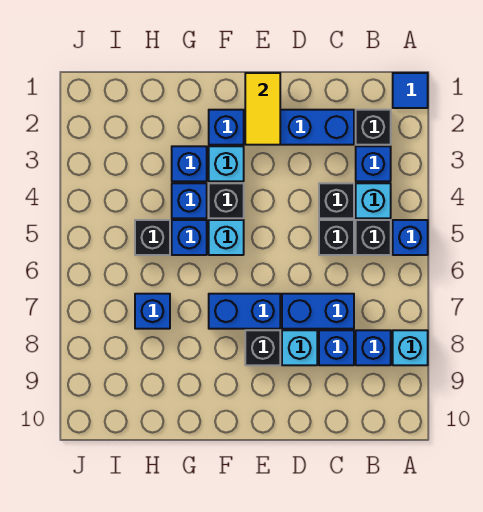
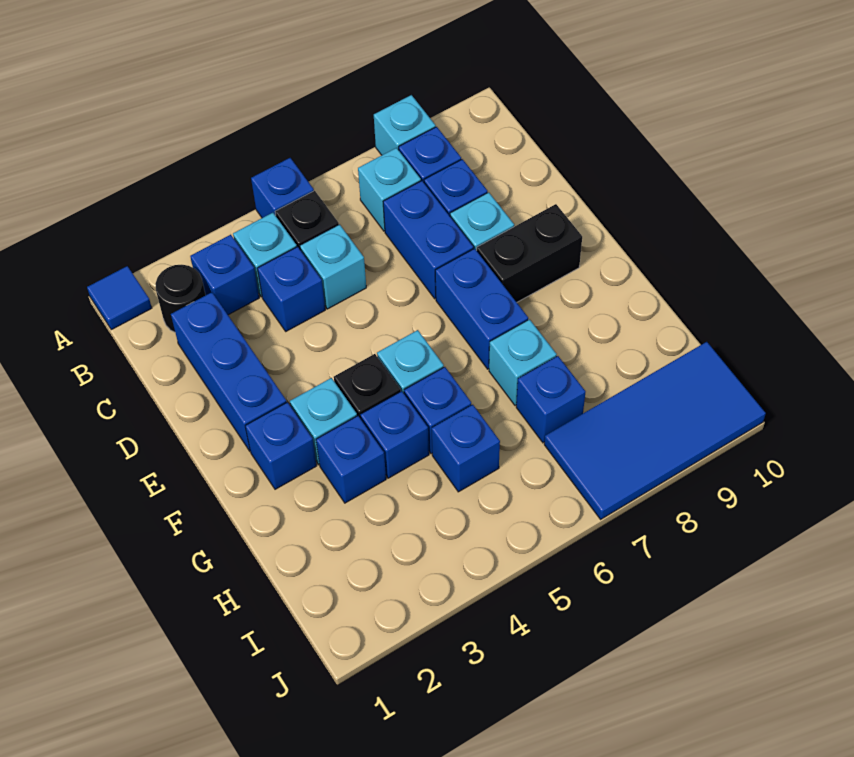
black brick B2 level 1 -> black round brick B2 level 1
none -> cyan brick B7 level 1
black brick C4 level 1 -> blue brick C4 level 1
black brick C5 level 1 -> cyan brick C5 level 1
yellow tile E1:E2 level 2 -> none
black brick E8 level 1 -> black brick E8:E9 level 1
none -> cyan brick G7 level 1
black brick H5 level 1 -> blue brick H5 level 1
none -> blue tile I7:J10 level 1

